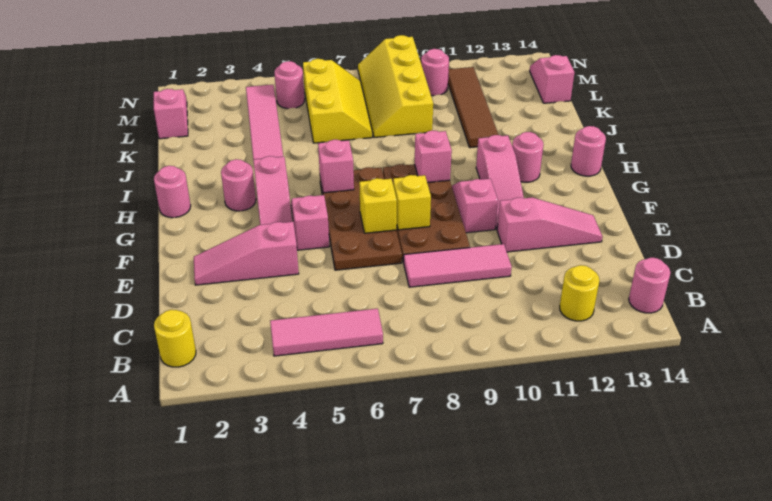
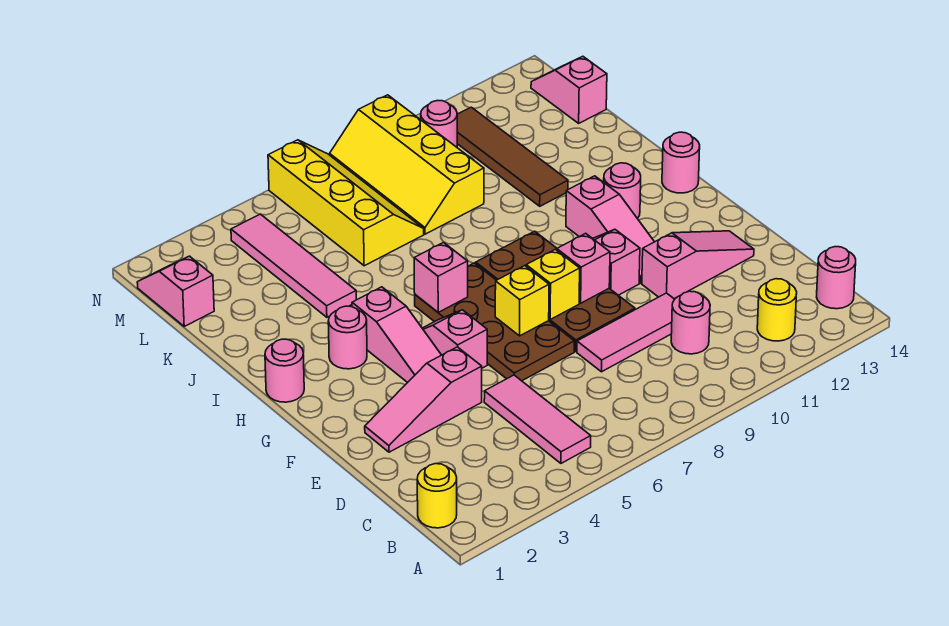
pink tile B4:B6 level 1 -> pink tile B5:D5 level 1
pink brick H9 level 2 -> pink brick F9 level 2
yellow slope K6:M7 level 1 top 6 -> yellow slope K6:N7 level 1 top 6
pink round brick M5 level 1 -> pink round brick C10 level 1

